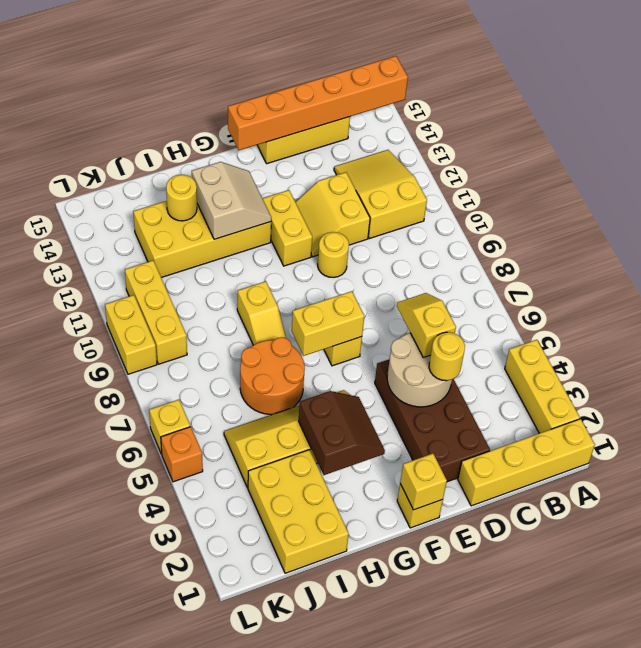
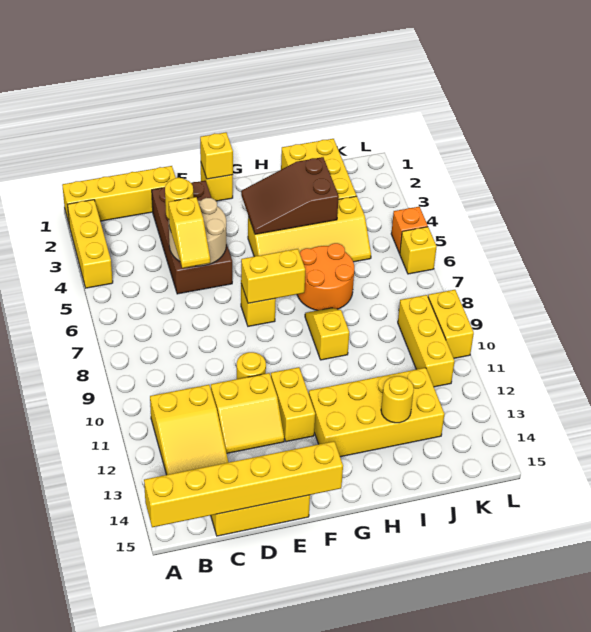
orange brick A15:F15 level 2 -> yellow brick A15:F15 level 2
yellow slope D11:E12 level 1 top D -> yellow slope D11:E12 level 1 top 11
brown slope G3:H4 level 2 top H -> brown slope G3:I4 level 2 top I
tan slope G12:H13 level 2 top H -> none

